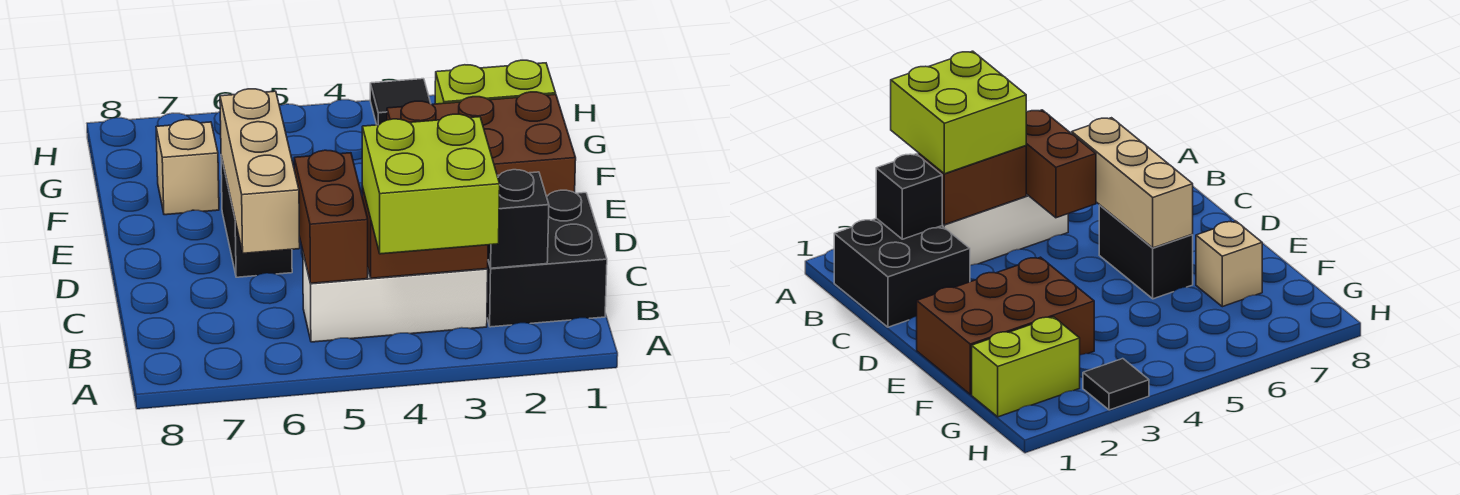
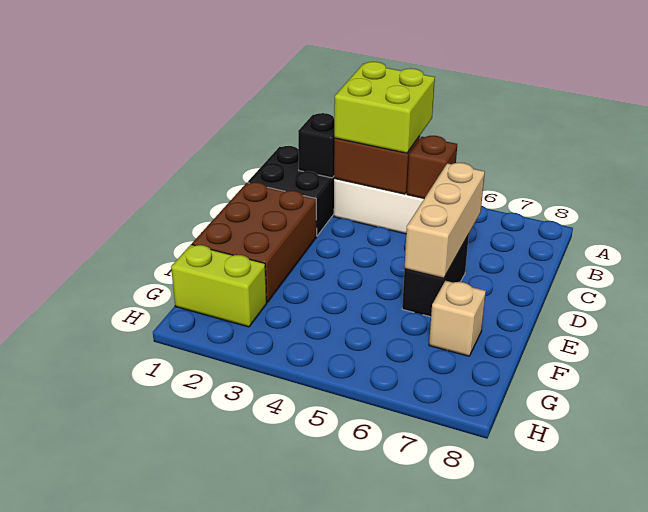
brown brick B5:C5 level 2 -> brown brick B5 level 2
brown brick E1:F3 level 1 -> brown brick D1:F2 level 1
black tile H3 level 1 -> none

